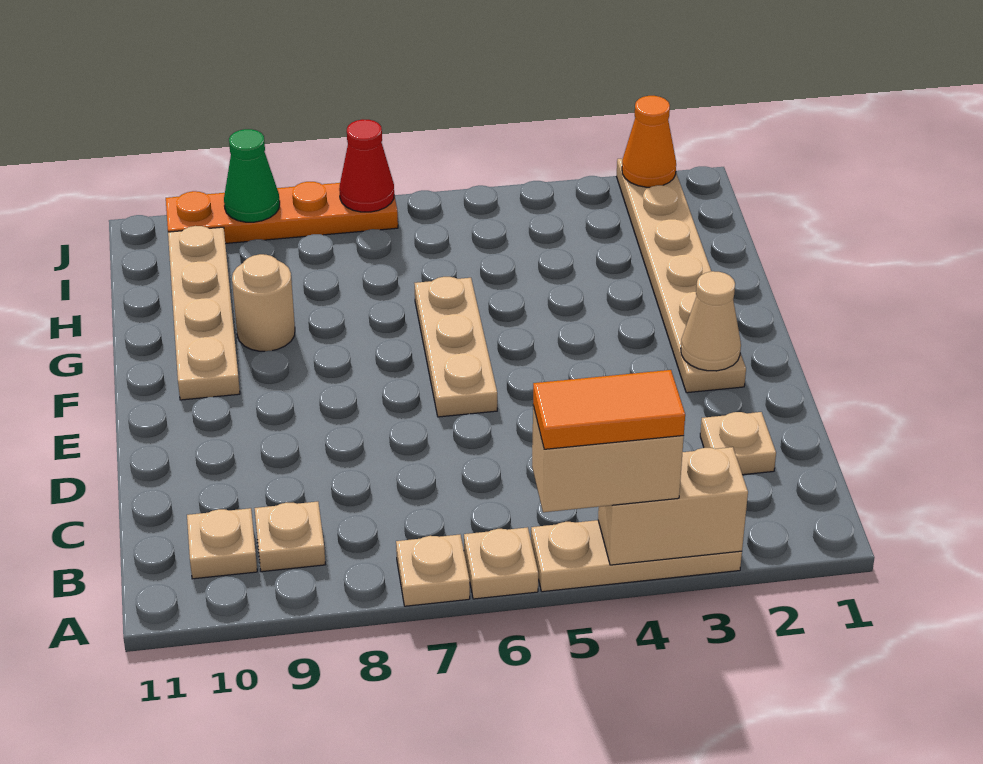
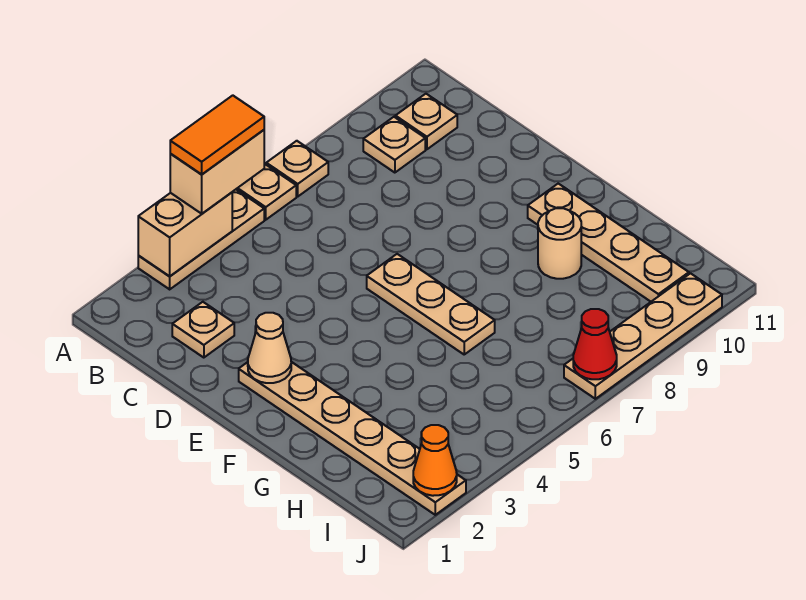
orange plate J7:J10 level 1 -> tan plate J7:J10 level 1
green cone J9 level 2 -> none

